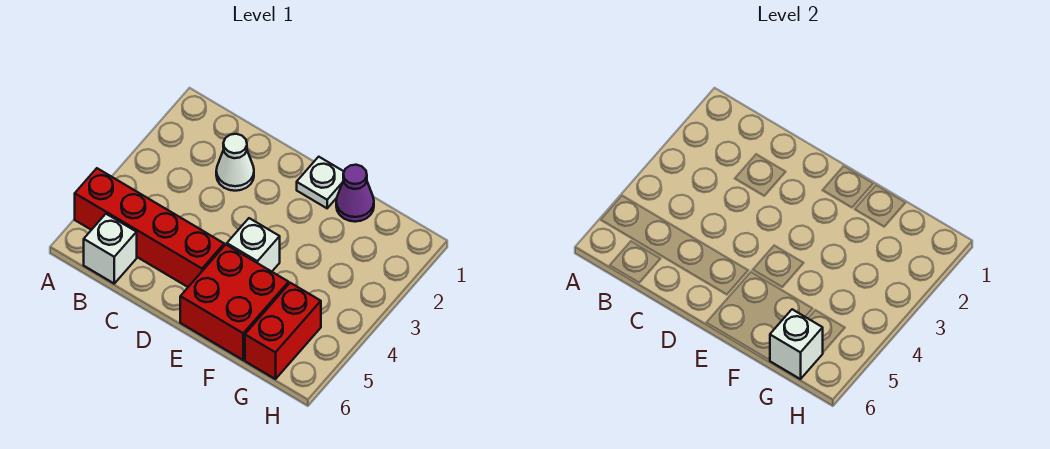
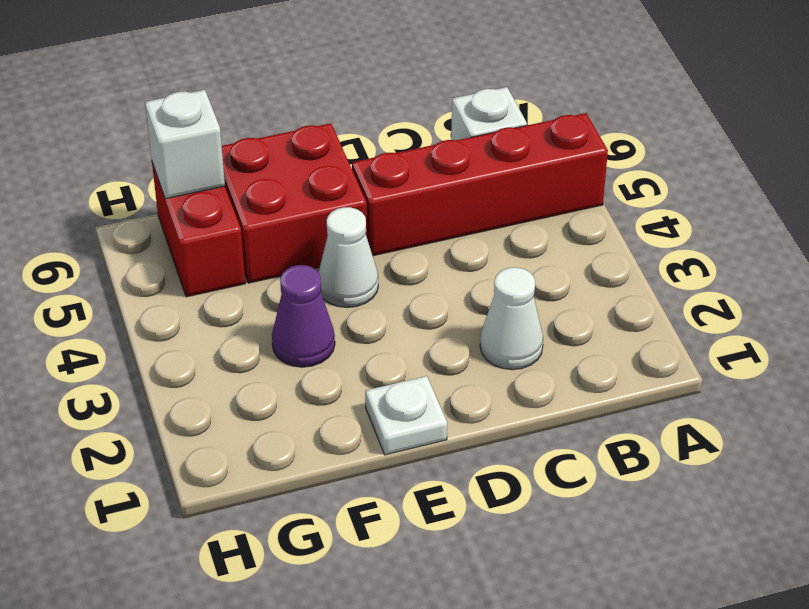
white brick E4 level 1 -> white cone E4 level 1
purple cone F1 level 1 -> purple cone F3 level 1

